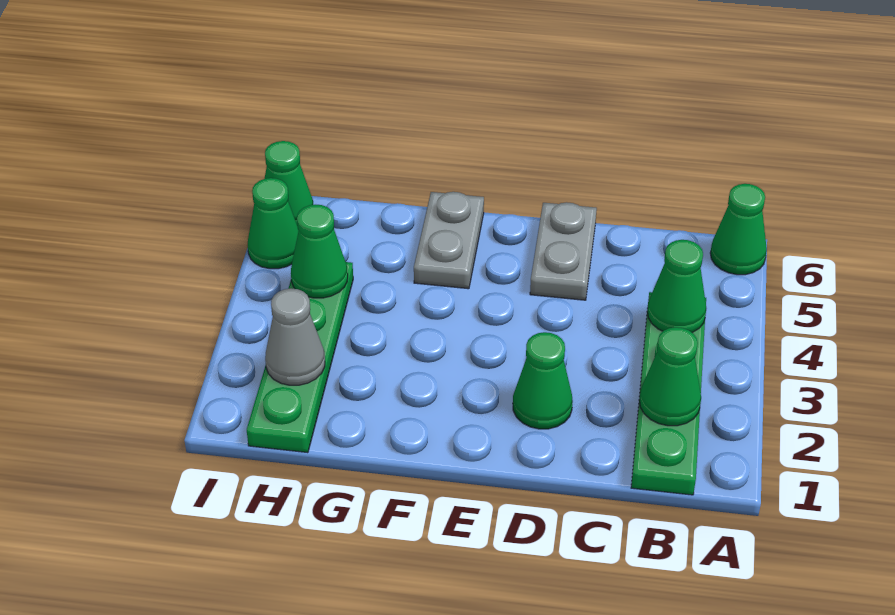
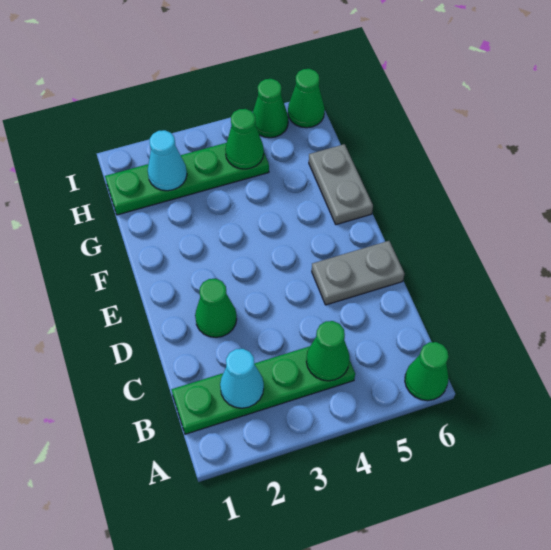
green cone B2 level 2 -> cyan cone B2 level 2
grey plate F5:F6 level 1 -> grey plate F6:G6 level 1
grey cone H2 level 2 -> cyan cone H2 level 2

